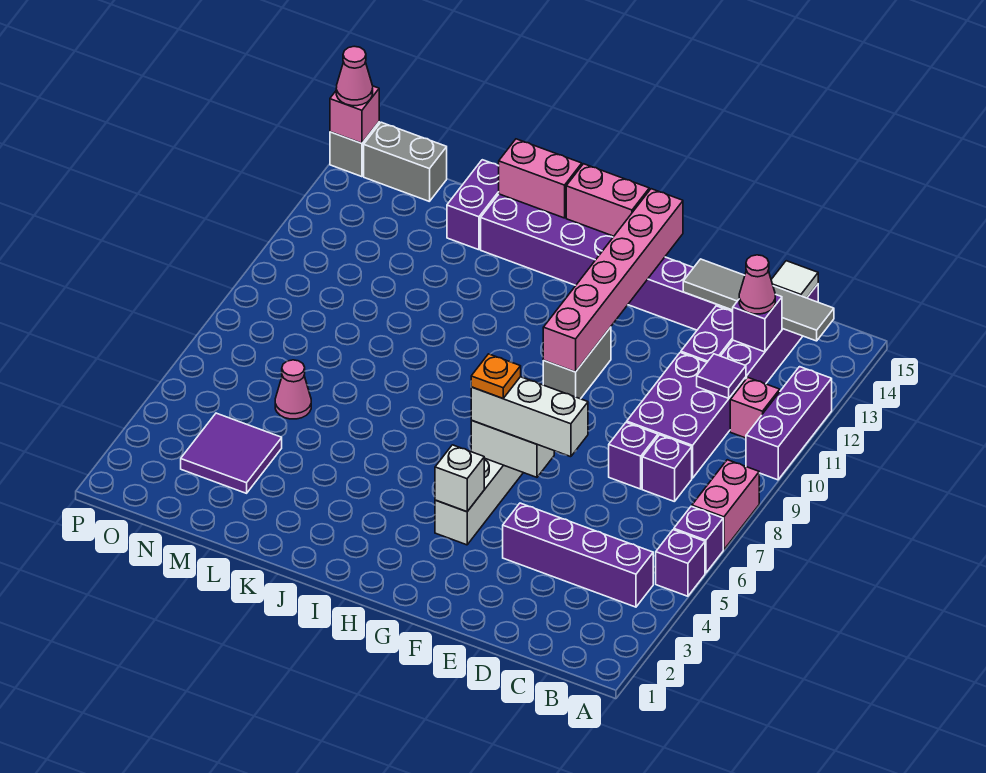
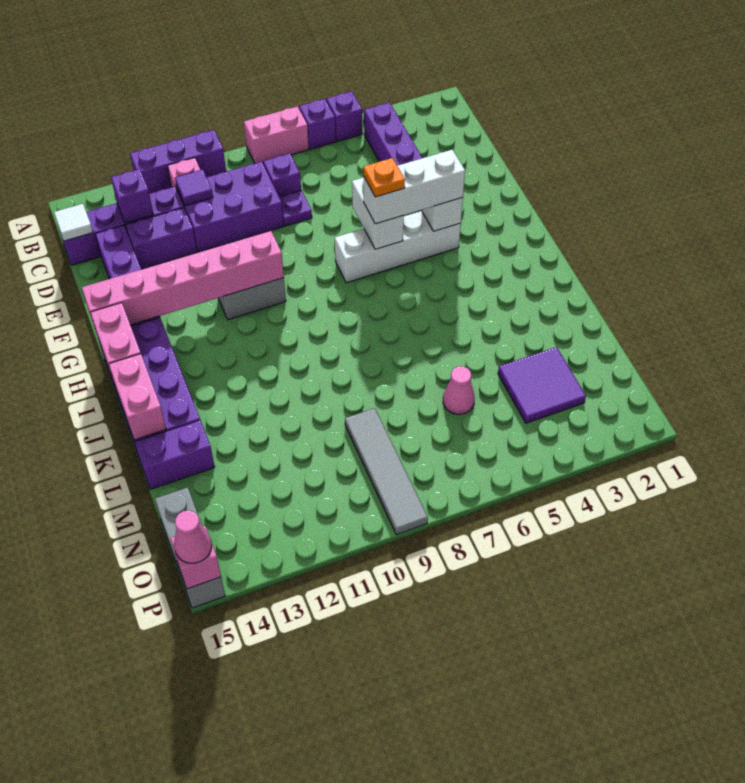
grey tile B14:E14 level 2 -> grey tile M9:P9 level 1
pink cone C13 level 3 -> none
purple brick D8 level 1 -> purple plate D8 level 1
white brick E6:G6 level 3 -> white brick G4:G6 level 3

